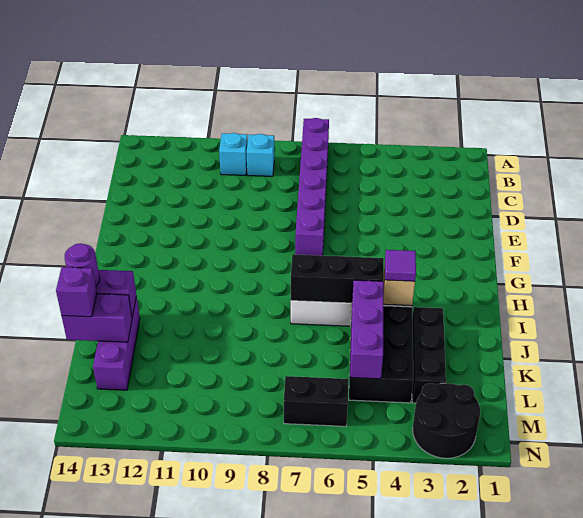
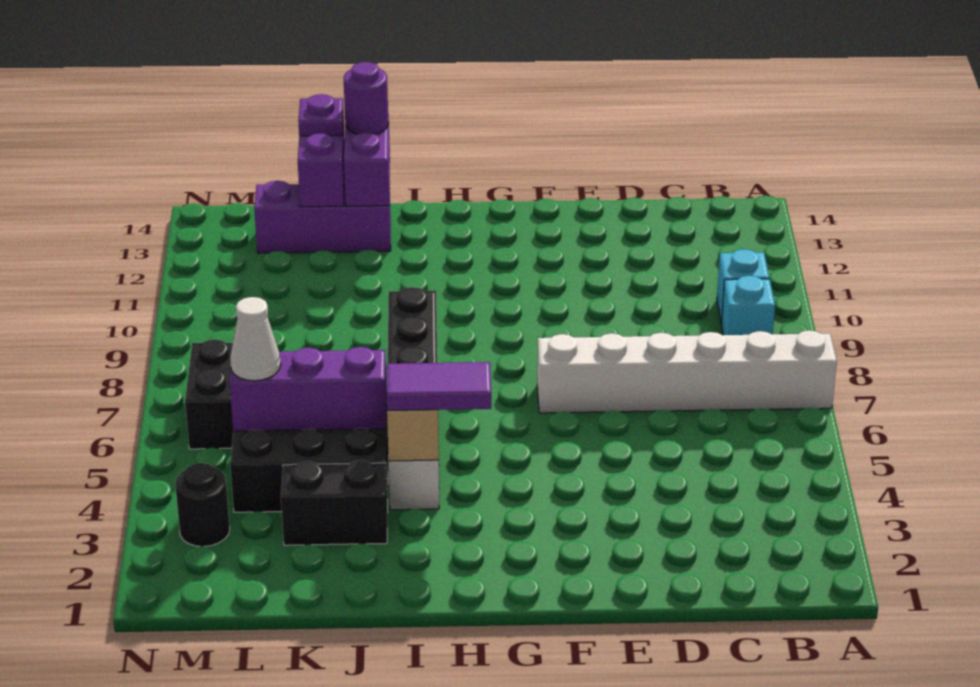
purple brick A7:F7 level 1 -> white brick A7:F7 level 1
purple tile I4 level 3 -> purple tile H4:I4 level 3
black brick J3:L3 level 1 -> black brick J3:K3 level 1
purple brick K14 level 3 -> purple plate K14 level 3
none -> white cone L5 level 3
black round brick M2:N3 level 1 -> black round brick M3 level 1

